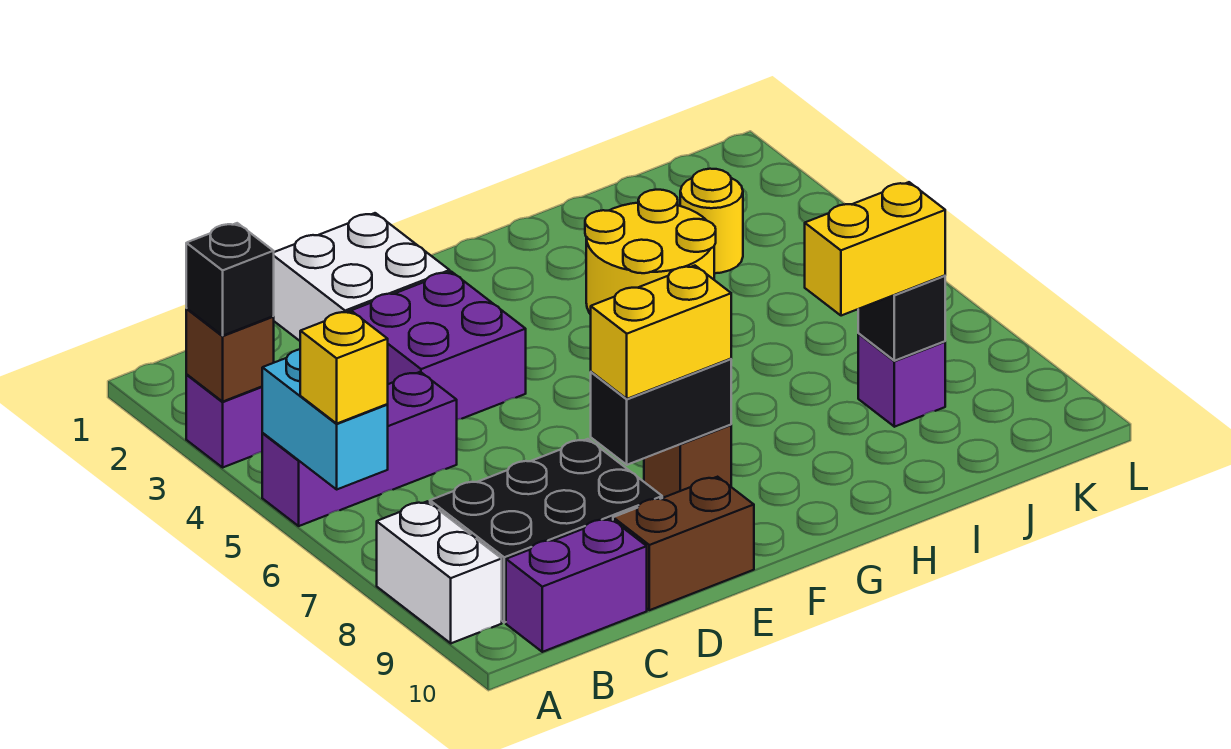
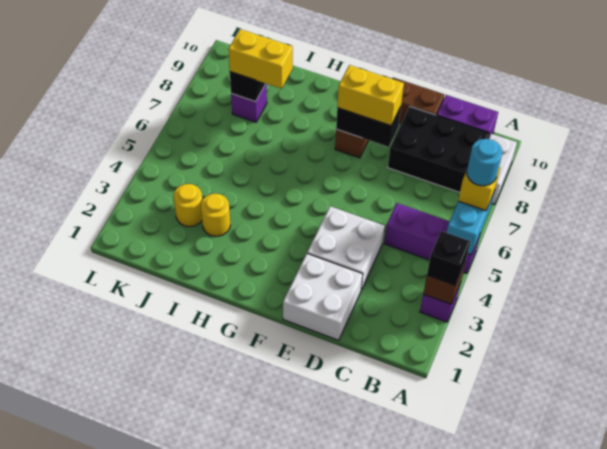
none -> cyan round brick A6 level 4
purple brick D3:E4 level 1 -> white brick D3:E4 level 1
yellow round brick H3:I4 level 1 -> yellow round brick I3 level 1

